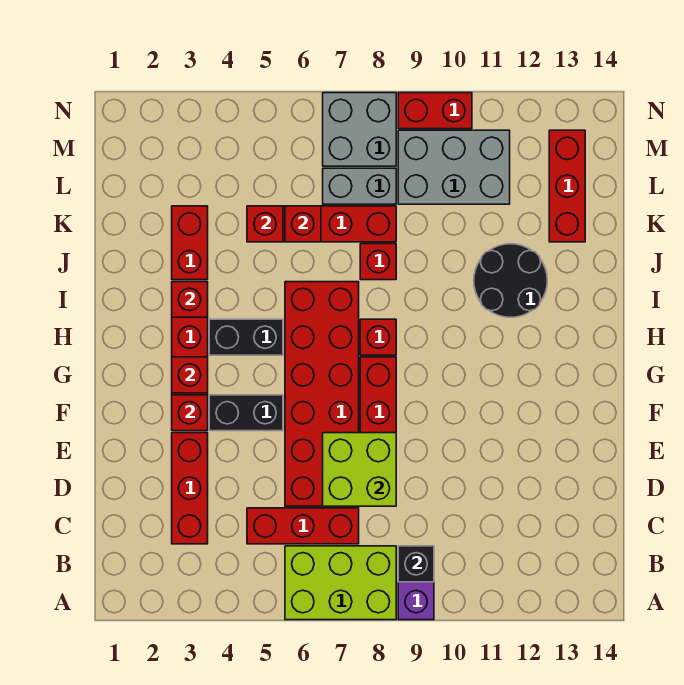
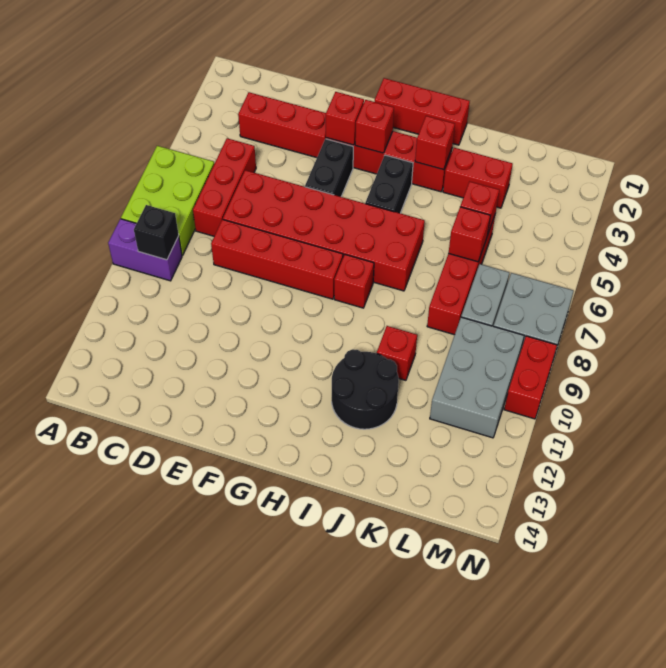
lime brick D7:E8 level 2 -> none
red brick J8 level 1 -> red brick J10 level 1
red brick K13:M13 level 1 -> red brick G1:I1 level 1

